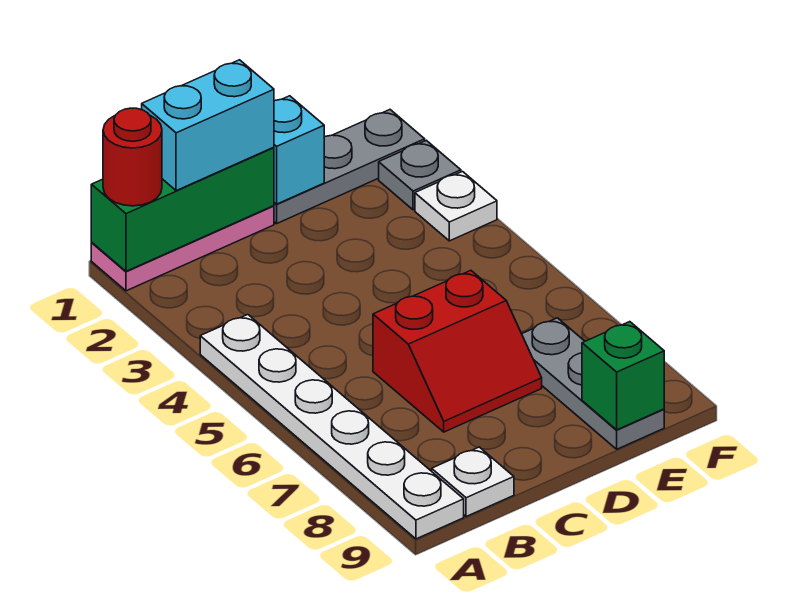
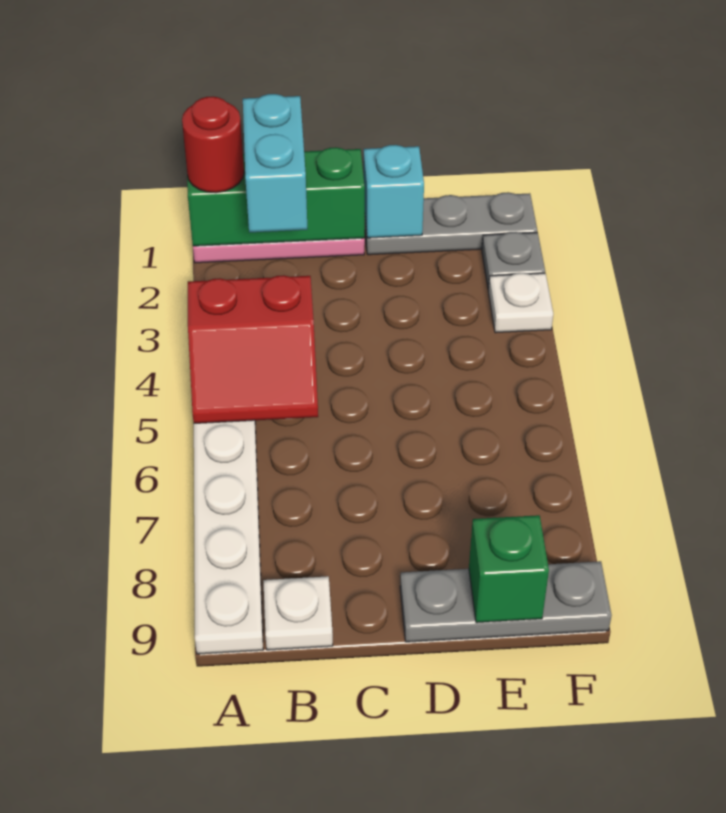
cyan brick B1:C1 level 3 -> cyan brick B1:B2 level 3
red slope C6:D7 level 1 top 6 -> red slope A4:B5 level 2 top 4
grey plate E7:E9 level 1 -> grey plate D9:F9 level 1

